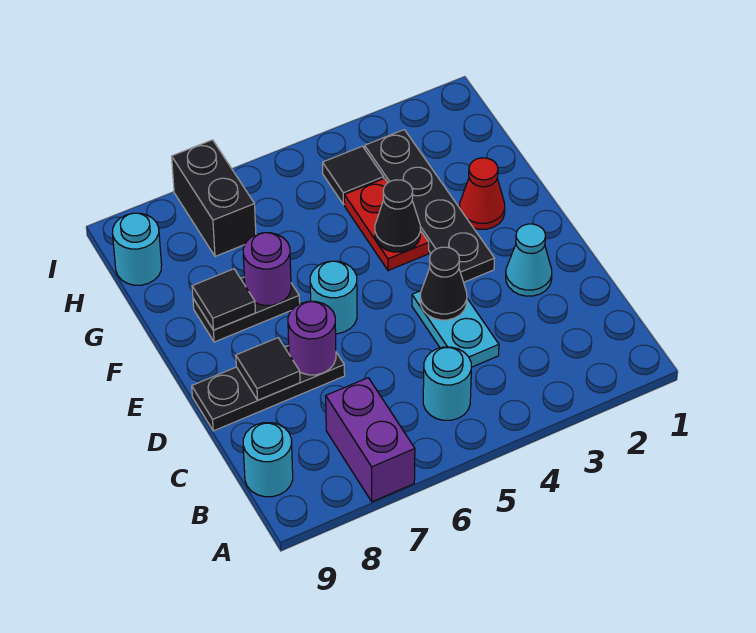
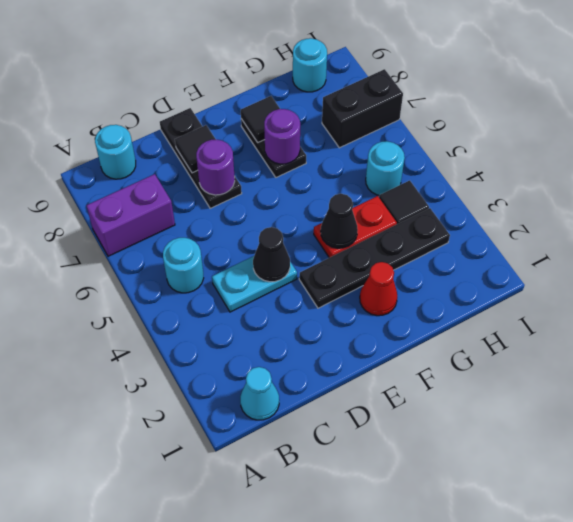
cyan cone D2 level 1 -> cyan cone B1 level 1
cyan round brick E6 level 1 -> cyan round brick H5 level 1

